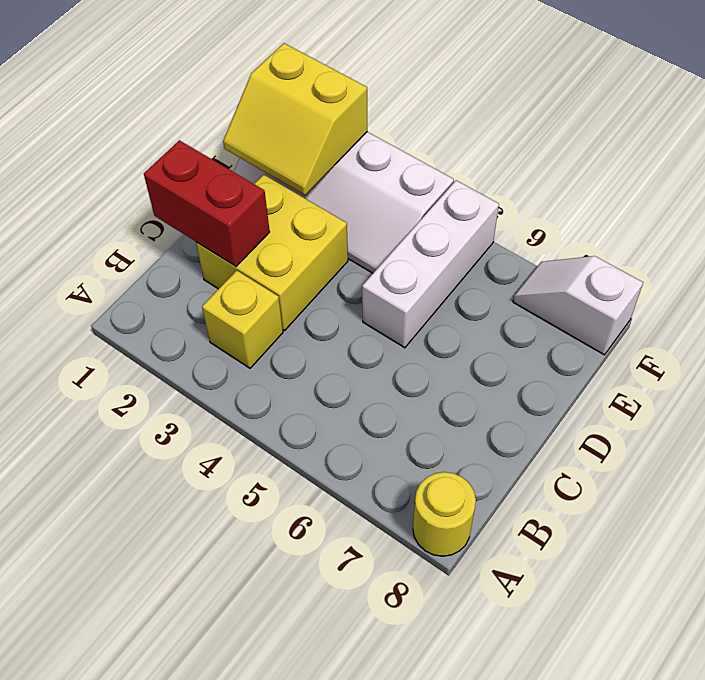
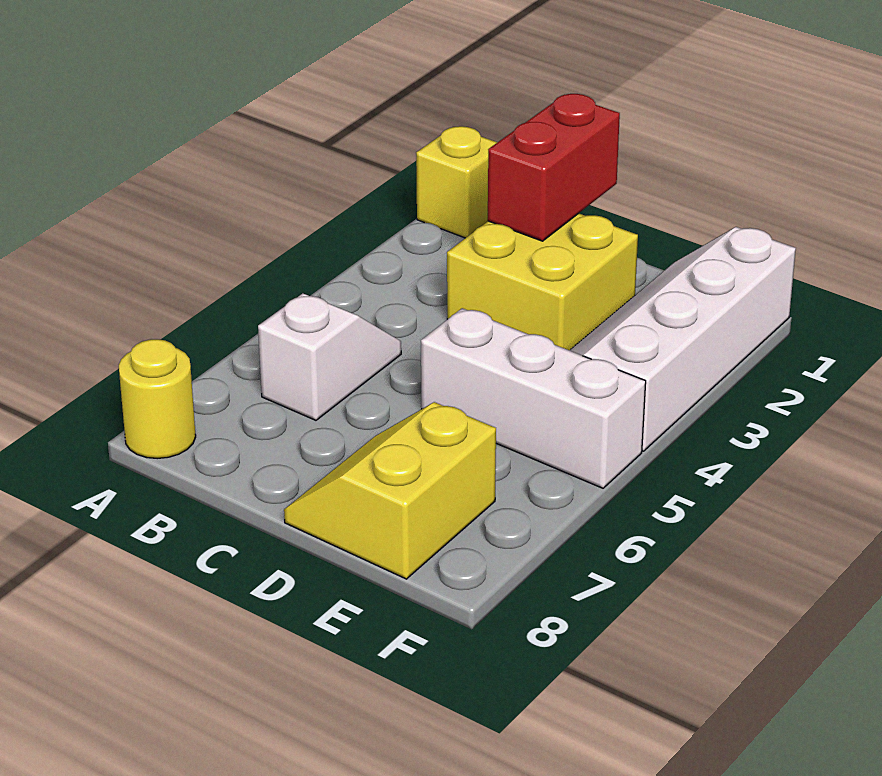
yellow brick B3 level 1 -> yellow brick A1 level 1
yellow slope E1:F2 level 2 top F -> yellow slope D7:E8 level 1 top E
white slope F7:F8 level 1 top 8 -> white slope B5:B6 level 1 top 6

